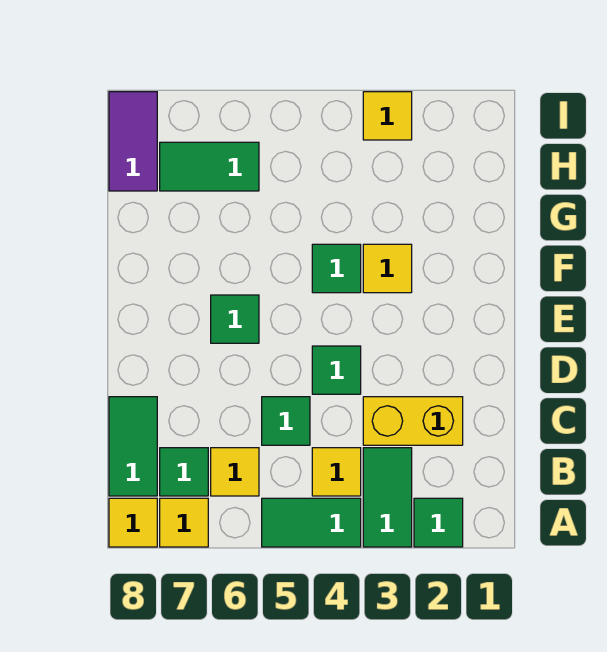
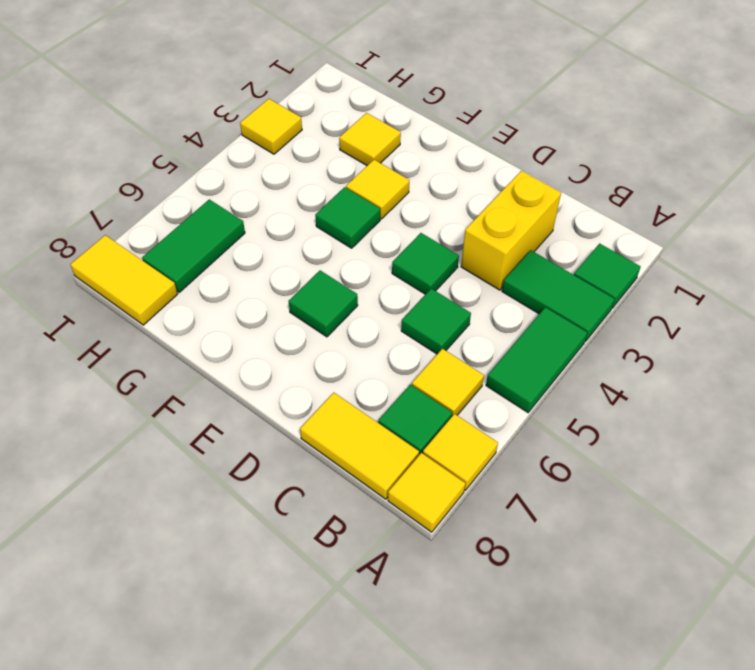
yellow tile B4 level 1 -> yellow tile G2 level 1
green tile B8:C8 level 1 -> yellow tile B8:C8 level 1
purple tile H8:I8 level 1 -> yellow tile H8:I8 level 1

